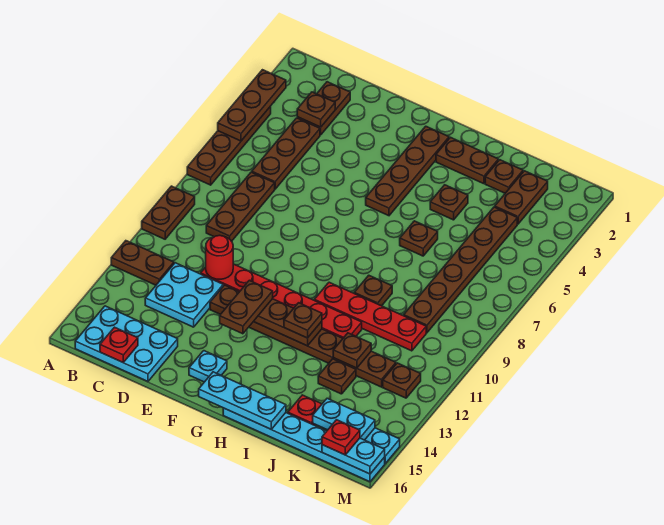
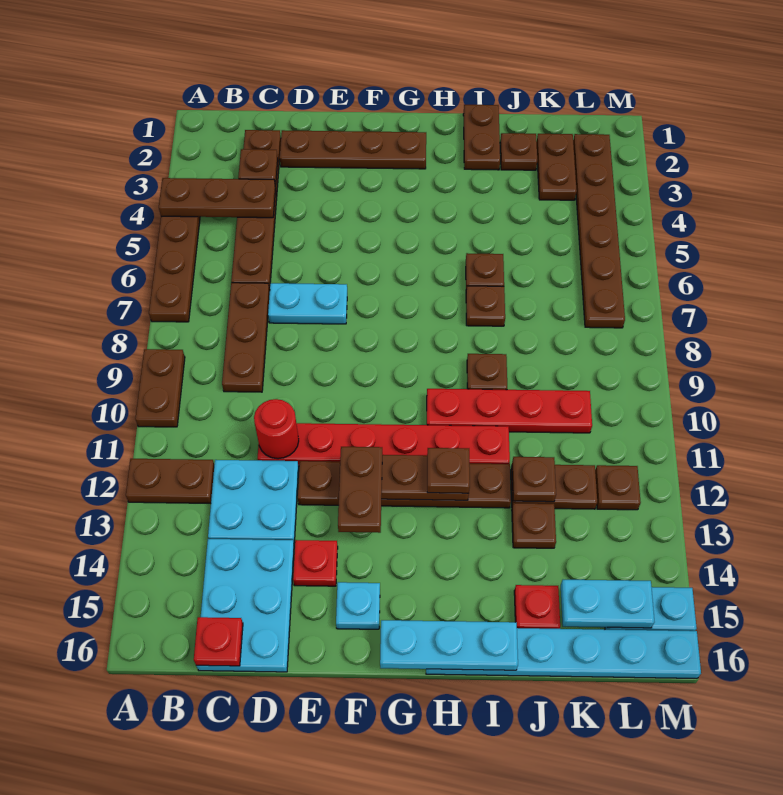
brown plate A3:A5 level 2 -> brown plate A4:C4 level 2
cyan plate B15:D16 level 1 -> cyan plate C14:D16 level 1
brown plate G2:G5 level 1 -> brown plate D2:G2 level 1
brown plate H2:I2 level 1 -> brown plate I1:I2 level 1
brown plate I4 level 1 -> brown plate I7 level 1
brown plate K4:K9 level 1 -> brown plate L2:L7 level 1
cyan plate L16:M16 level 2 -> cyan plate D7:E7 level 1
red plate L16 level 3 -> red plate E14 level 1

